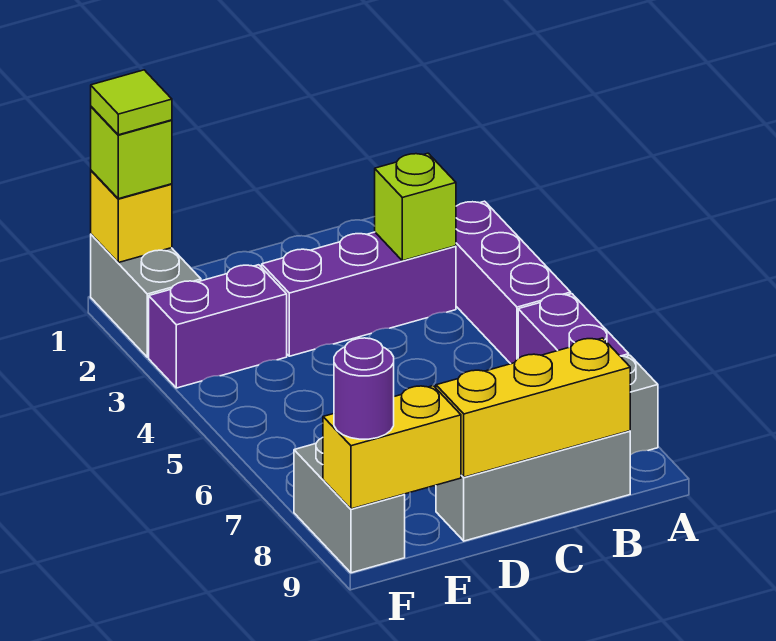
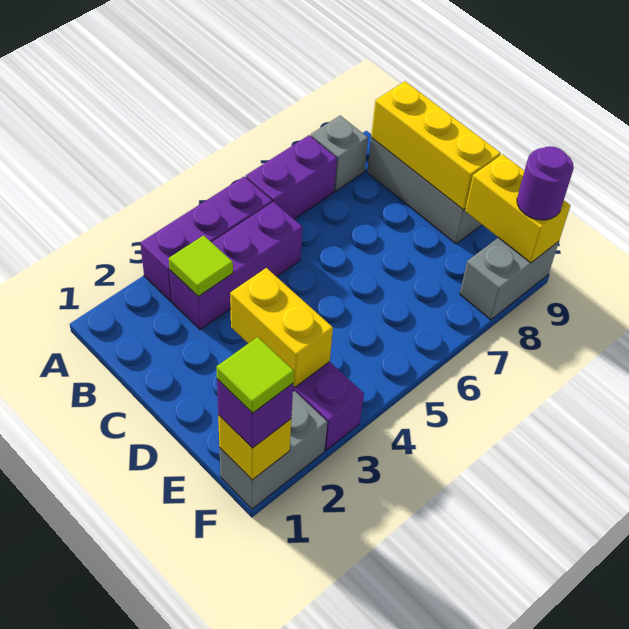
purple brick B3:D3 level 1 -> purple brick B3:B5 level 1
lime brick B3 level 2 -> lime tile B3 level 2
none -> yellow brick D3:E3 level 2
lime brick F1 level 3 -> purple brick F1 level 3

